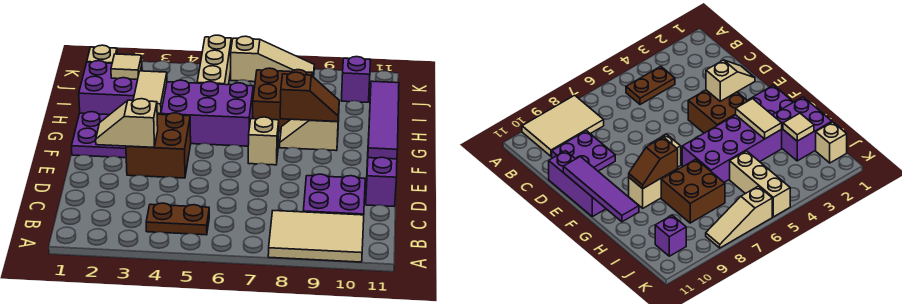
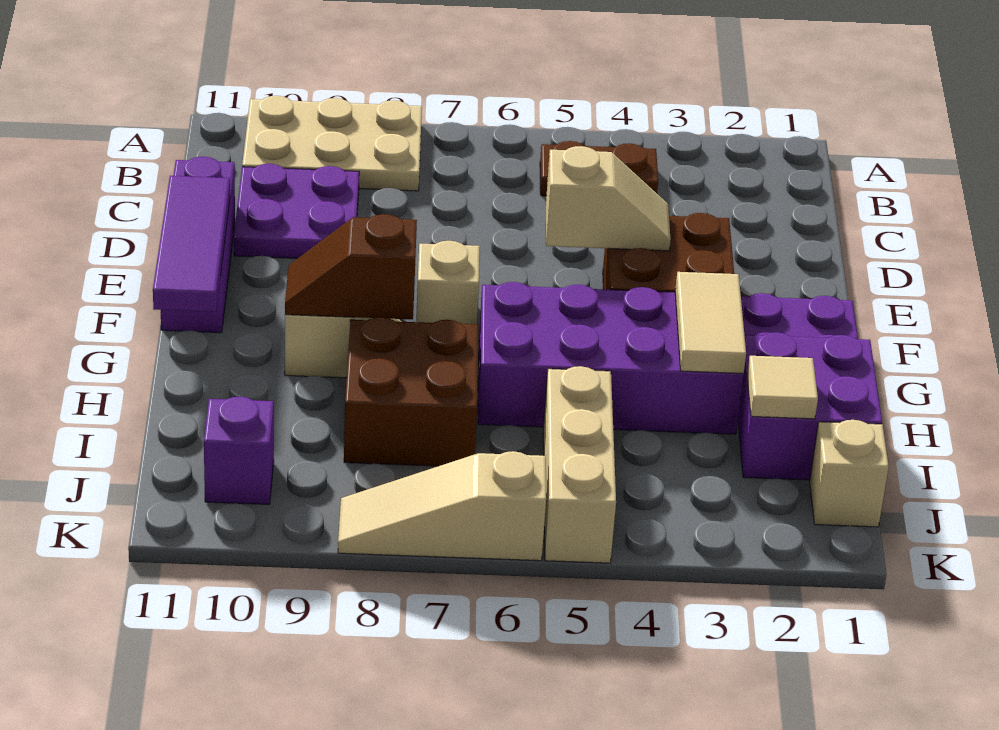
tan tile A8:B10 level 1 -> tan plate A8:B10 level 1
tan slope E2:E3 level 2 top 3 -> tan slope E4:E5 level 2 top 5
purple tile E11:H11 level 2 -> purple tile E11:G11 level 2

